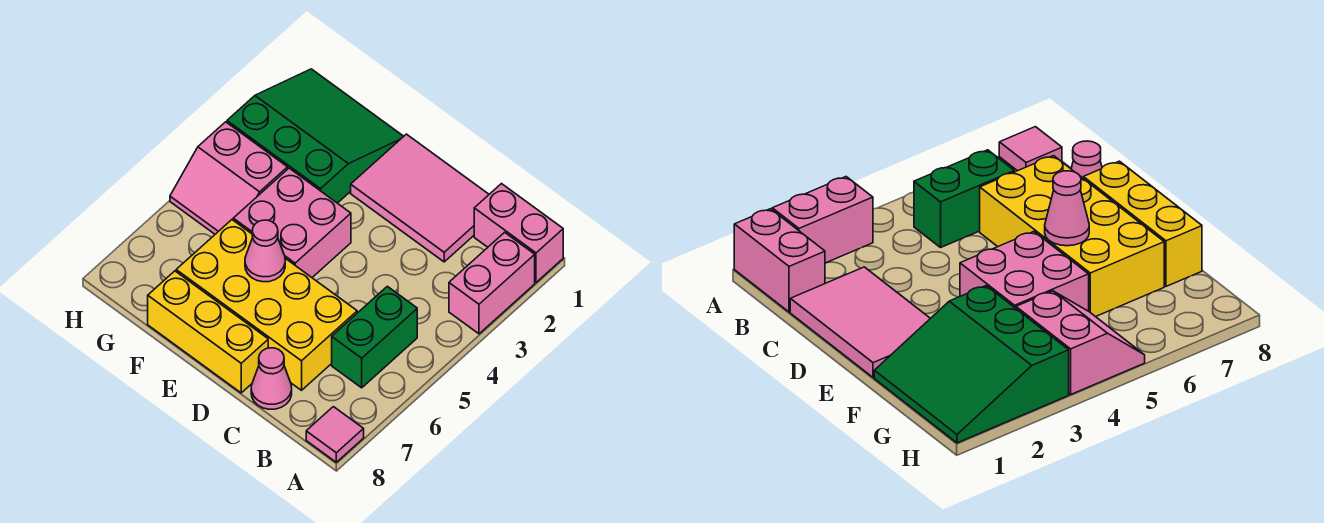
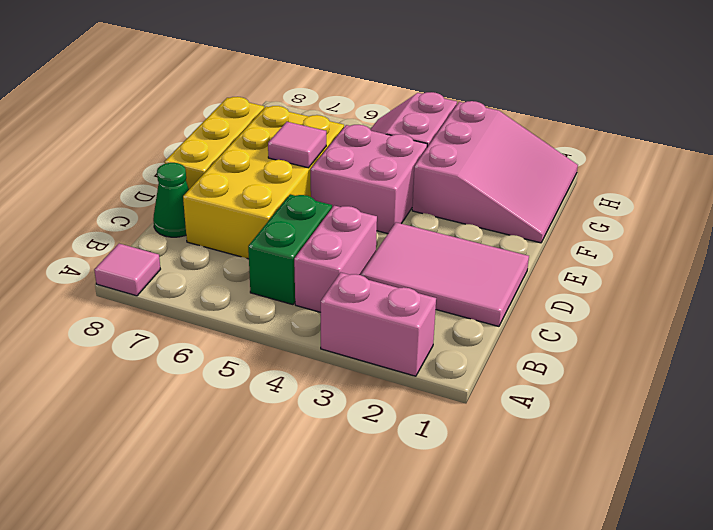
pink brick A1:B1 level 1 -> pink brick B4:C4 level 1
green brick B5:B6 level 1 -> green brick B5:C5 level 1
pink tile C1:E2 level 1 -> pink tile C1:D3 level 1
pink cone C8 level 1 -> green cone C8 level 1
pink cone E6 level 2 -> pink tile E6 level 2
green slope F1:H3 level 1 top 3 -> pink slope F1:H3 level 1 top 3

